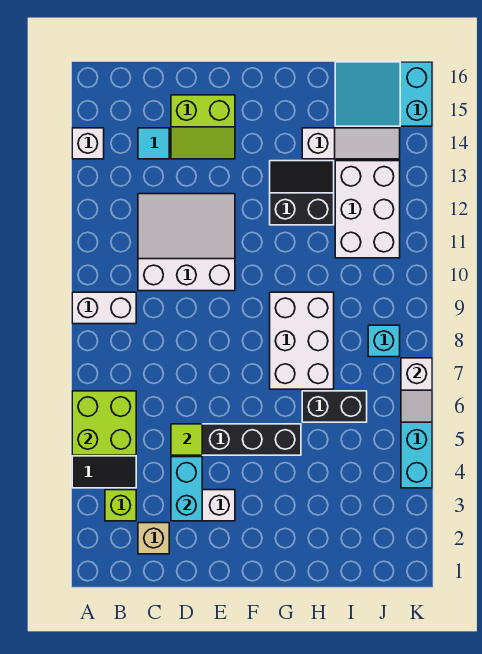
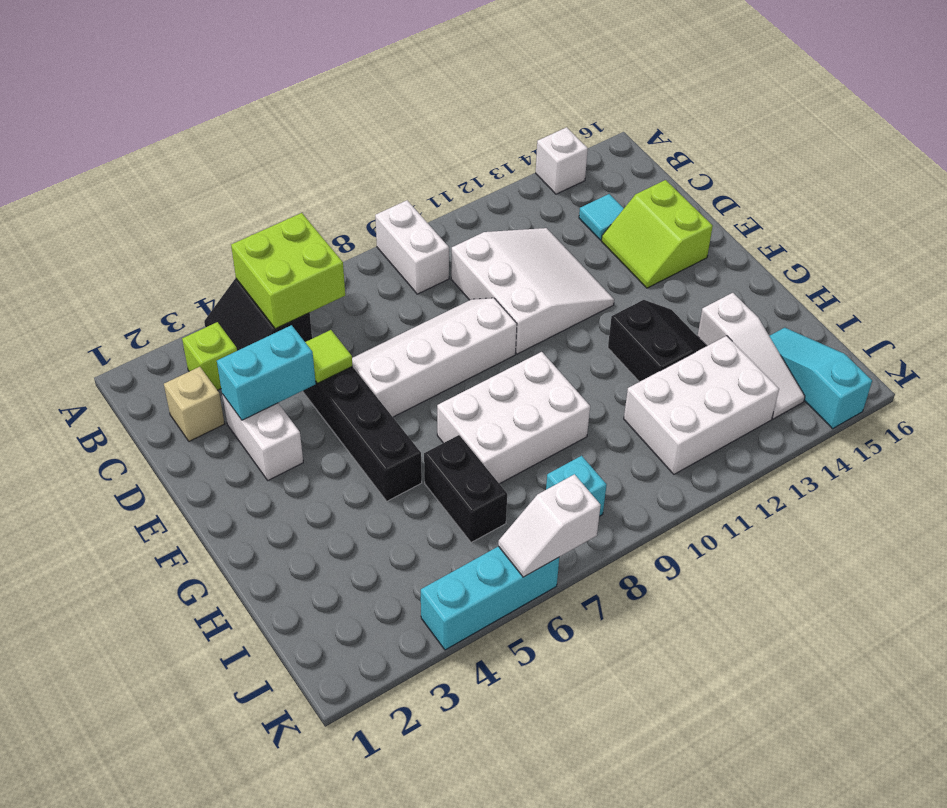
none -> white slope D6:E9 level 1 top E
cyan slope I15:K16 level 1 top K -> cyan slope I15:K15 level 1 top K

